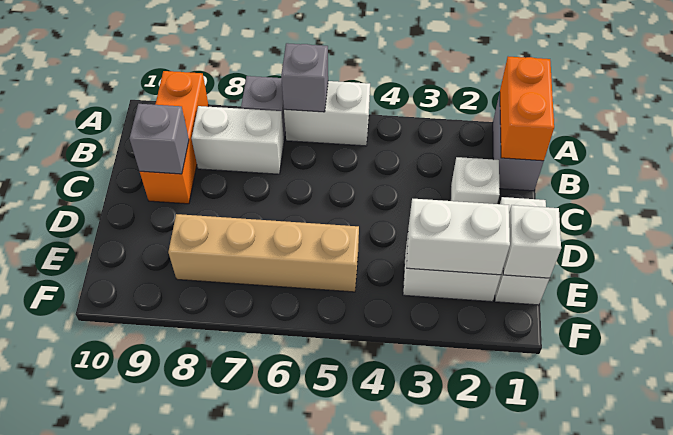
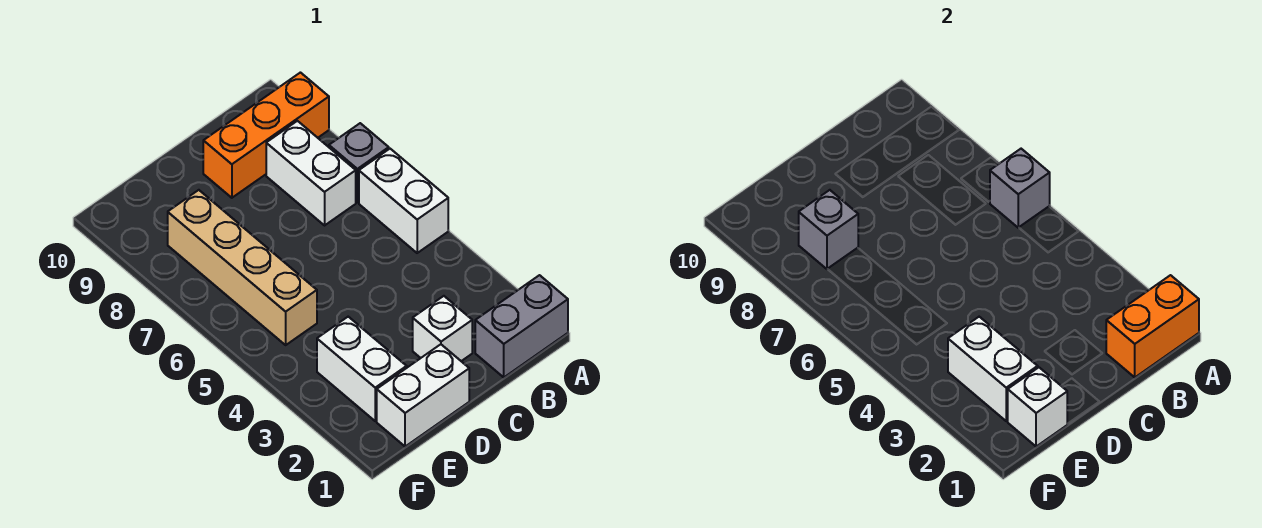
grey brick C9 level 2 -> grey brick E8 level 2

